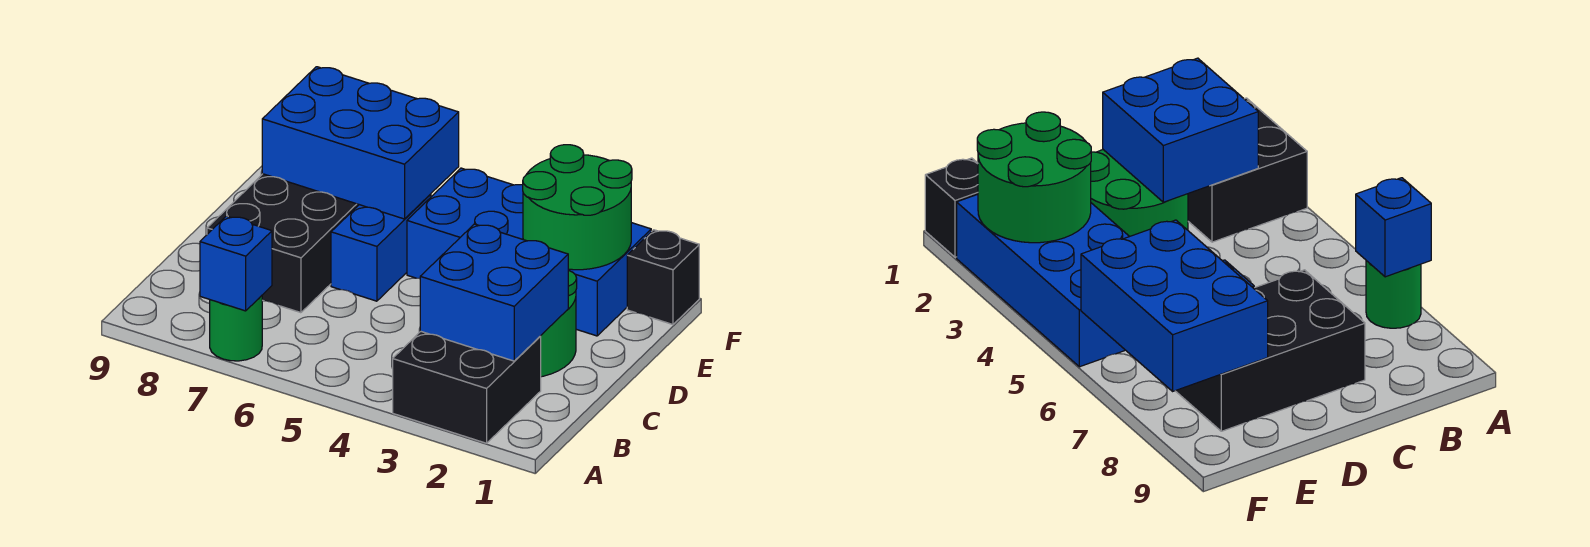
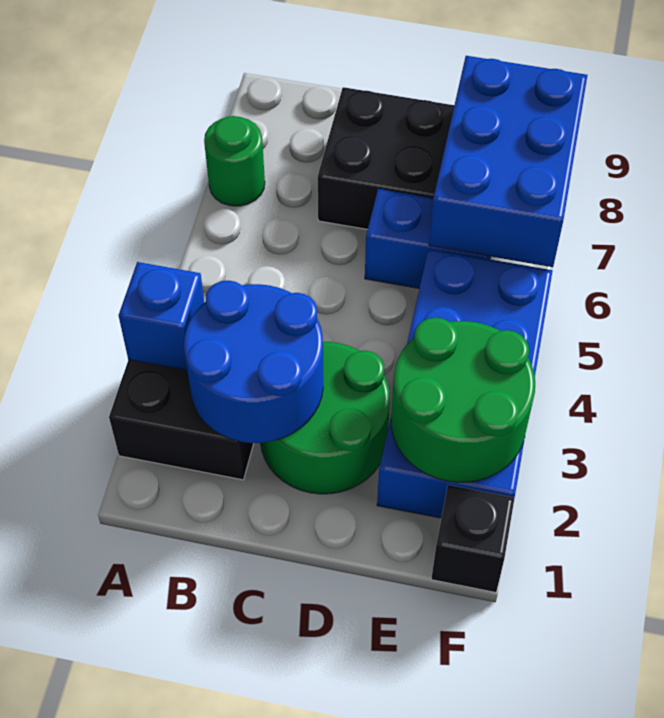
blue brick A7 level 2 -> blue brick A3 level 2
blue brick B2:C3 level 2 -> blue round brick B2:C3 level 2

